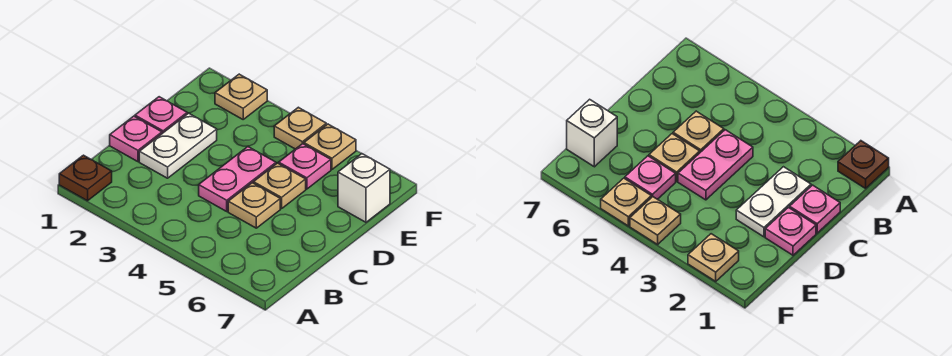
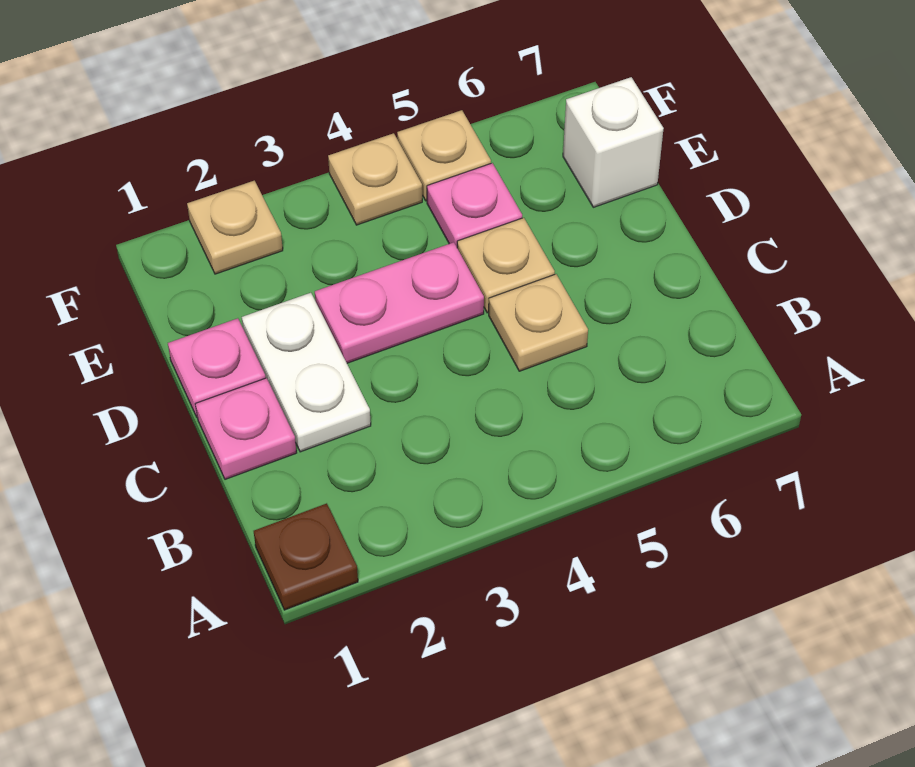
pink plate C4:D4 level 1 -> pink plate D3:D4 level 1

